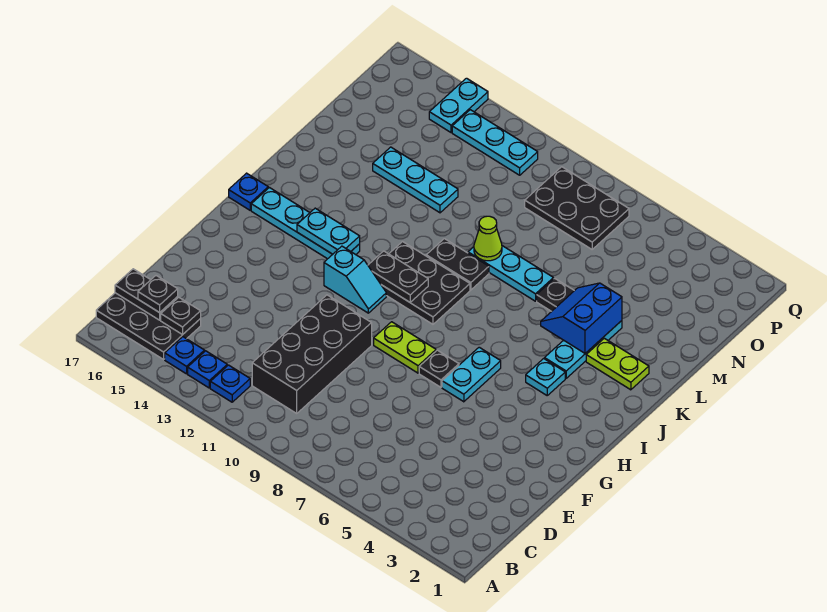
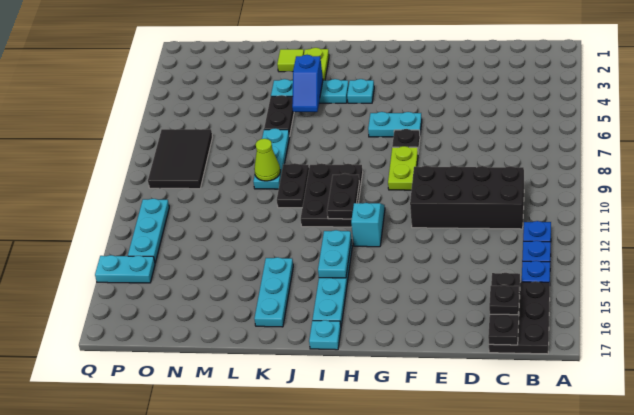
blue plate I17 level 1 -> cyan plate I17 level 1
blue slope K4:L5 level 2 top 4 -> blue slope K4:K5 level 2 top 4
none -> lime tile L2 level 1
cyan plate M12:M14 level 1 -> cyan plate K14:K16 level 1
black plate O7:P9 level 1 -> black tile O7:P9 level 1

